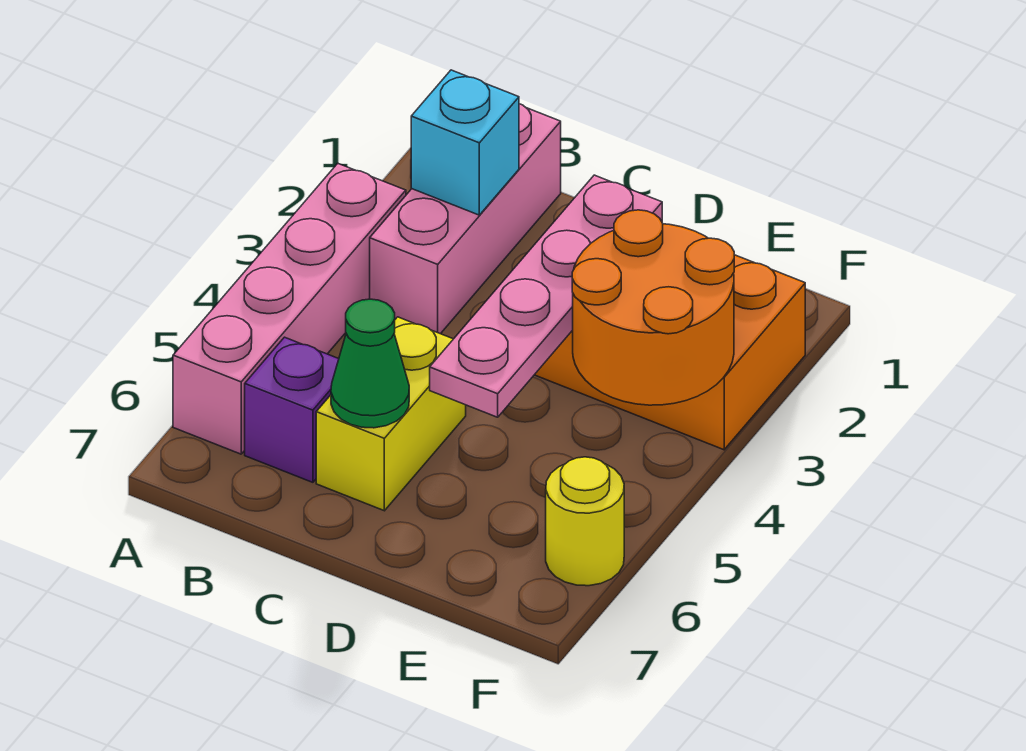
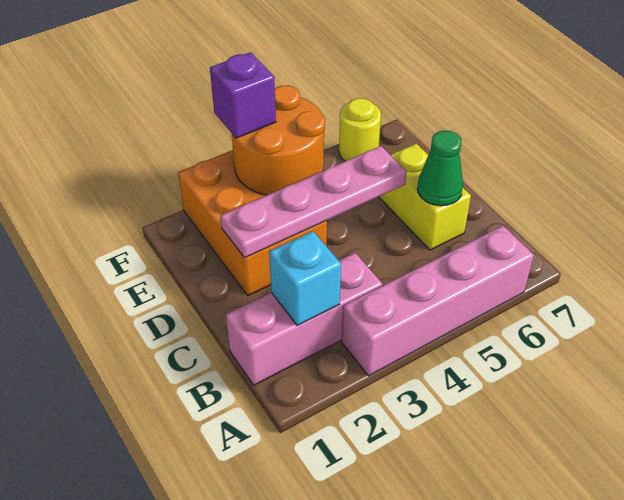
purple brick B6 level 1 -> purple brick F3 level 3
yellow brick C5:C6 level 1 -> yellow brick C6:D6 level 1

